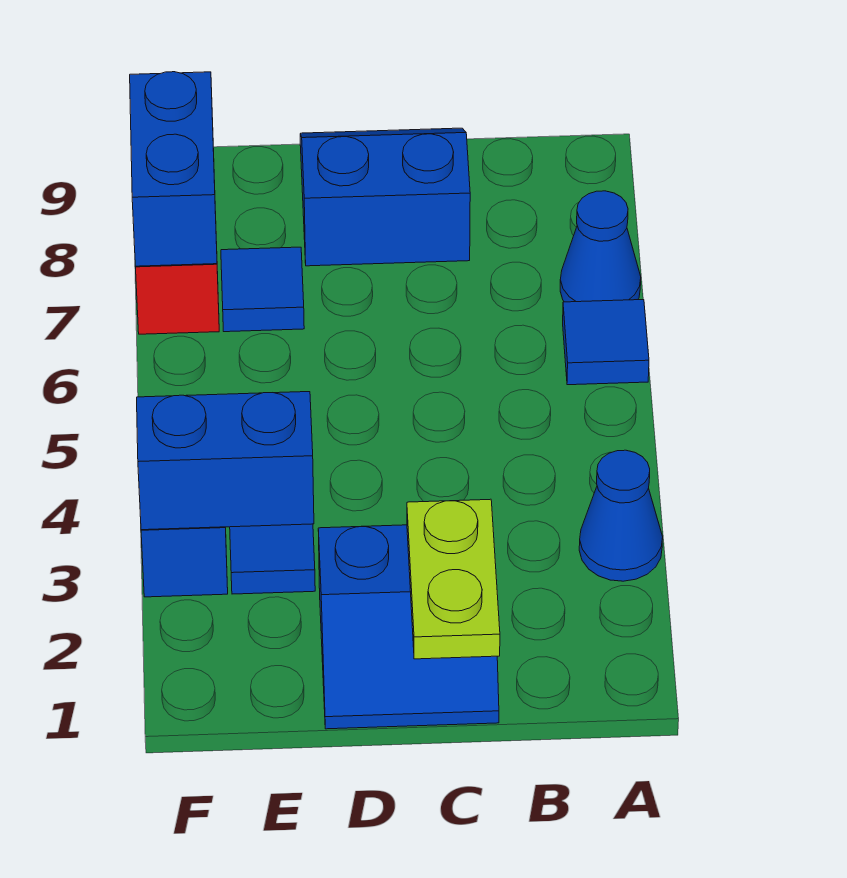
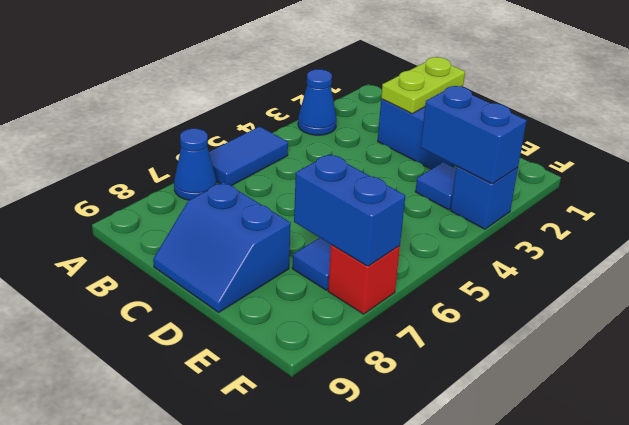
blue tile A6 level 1 -> blue tile A5:A6 level 1
blue brick F7:F8 level 2 -> blue brick E7:F7 level 2

